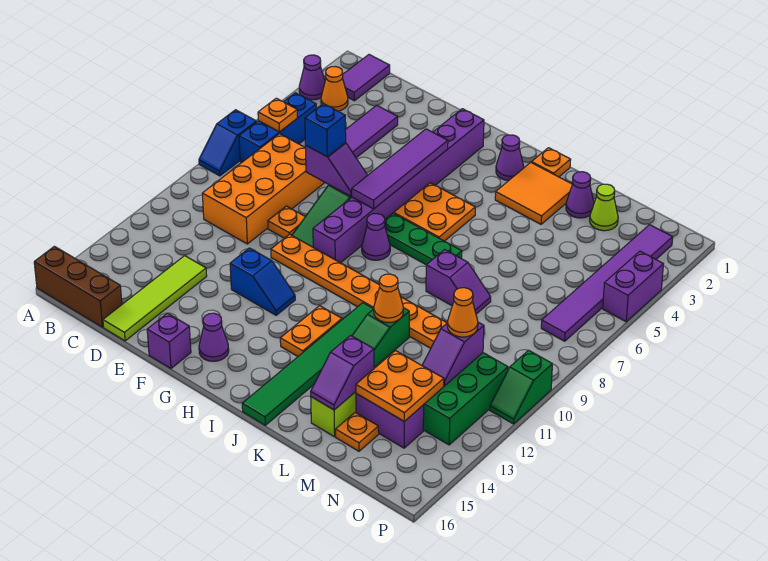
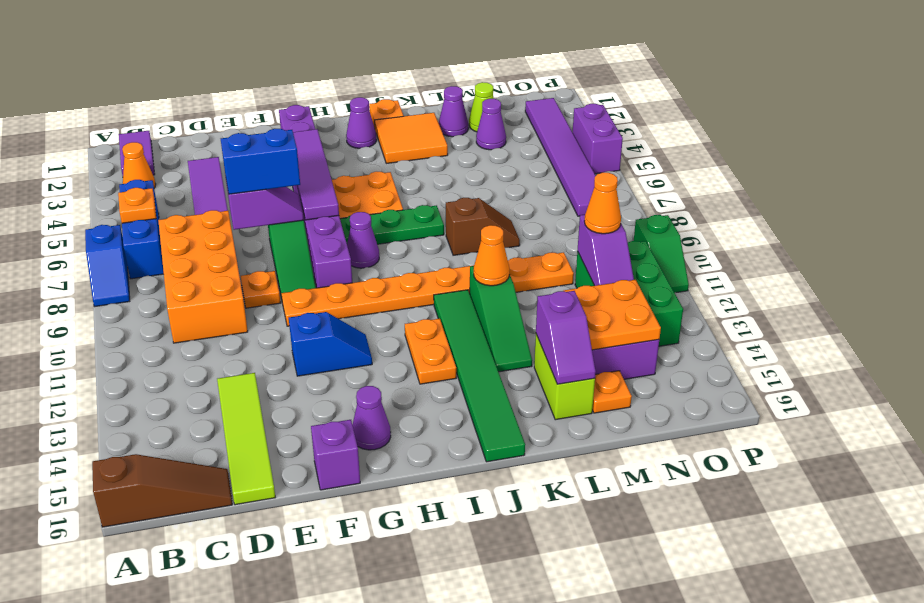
purple cone A3 level 1 -> purple cone M3 level 1
brown brick A16:C16 level 1 -> brown slope A16:C16 level 1 top A
blue brick E7 level 3 -> blue brick E7:F7 level 3
purple slope K8:L8 level 1 top K -> brown slope K8:L8 level 1 top K

